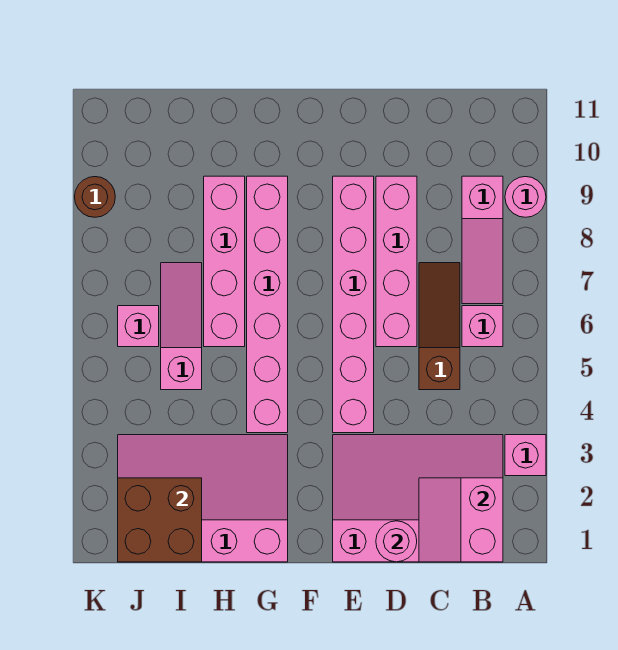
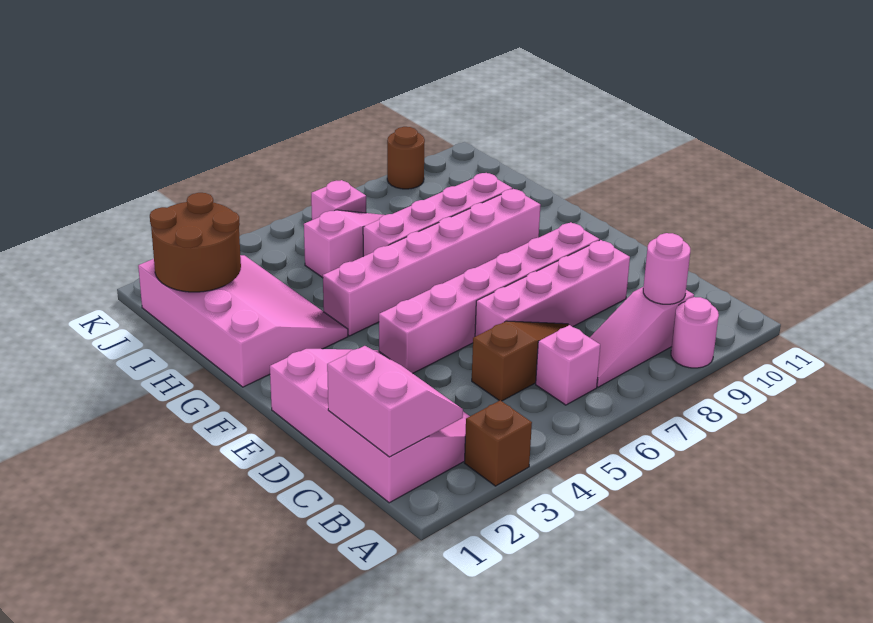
pink brick A3 level 1 -> brown brick A3 level 1
pink slope B1:C2 level 2 top B -> pink slope B1:C2 level 2 top 1
pink round brick D1 level 2 -> pink round brick B9 level 2
brown brick I1:J2 level 2 -> brown round brick I1:J2 level 2

